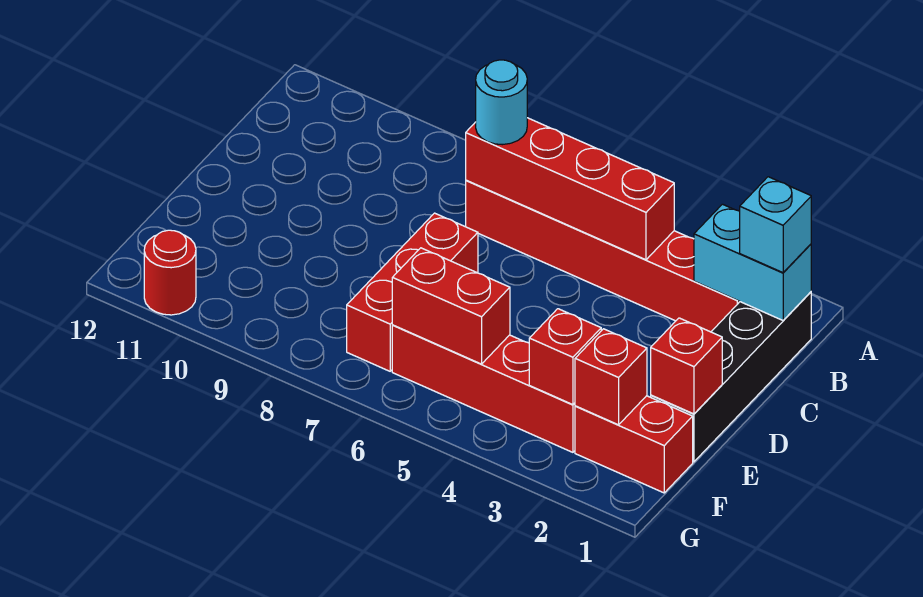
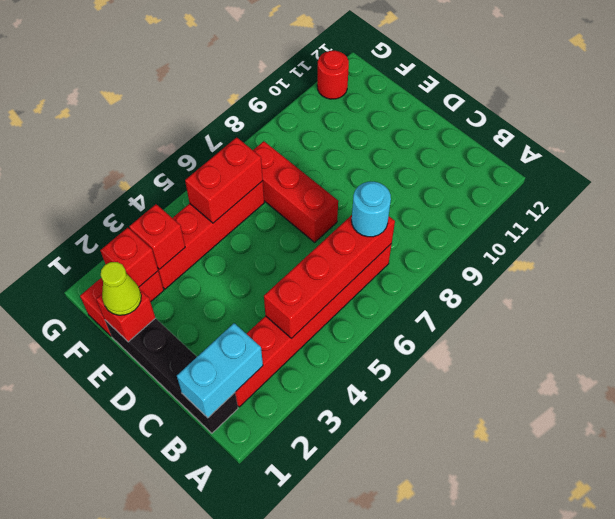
cyan brick B1 level 3 -> none
none -> lime cone E1 level 3

